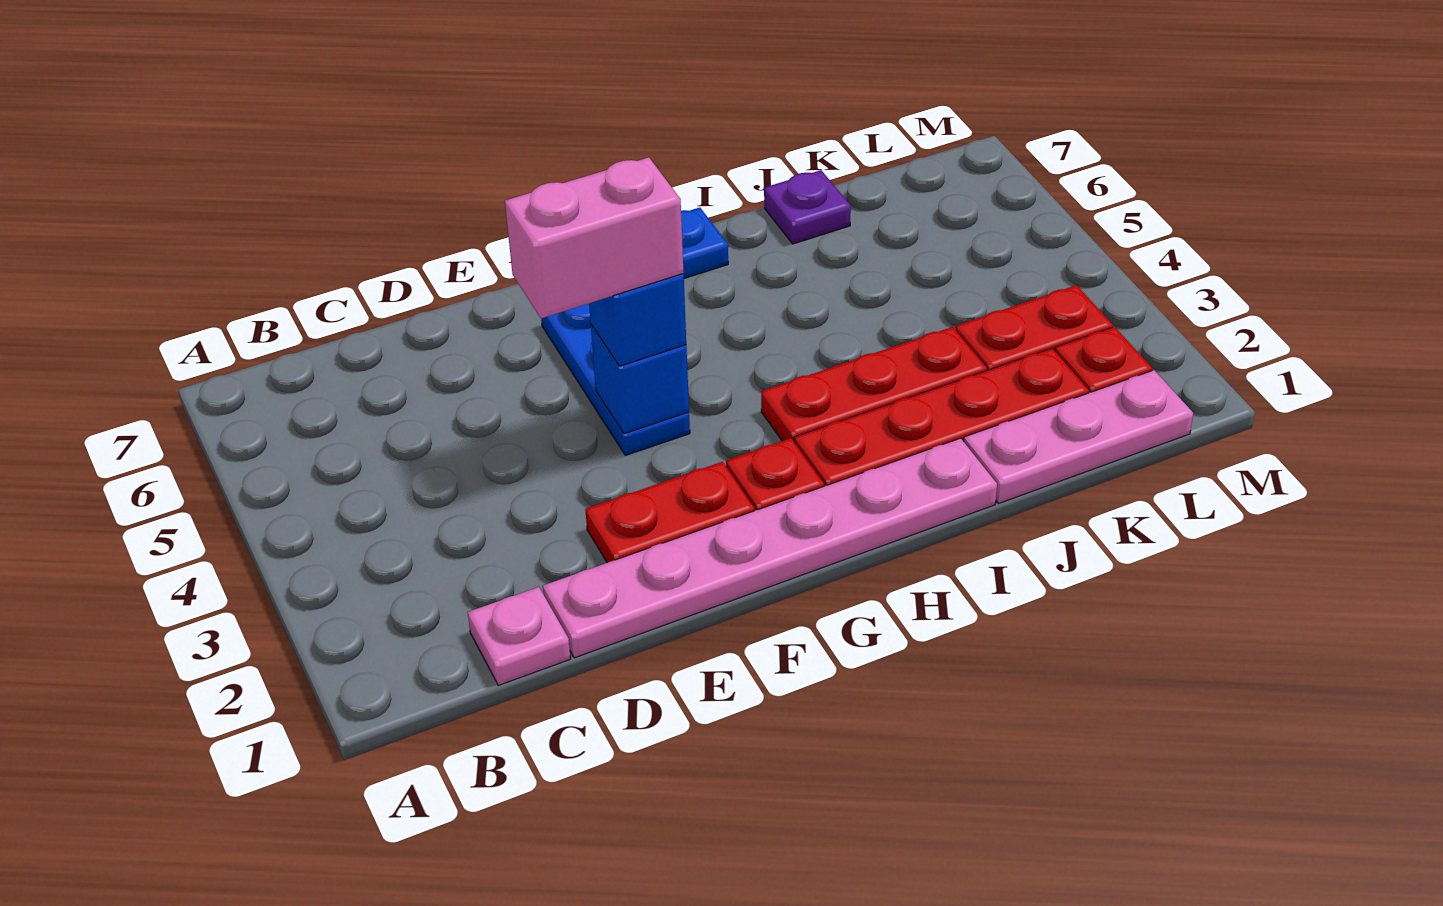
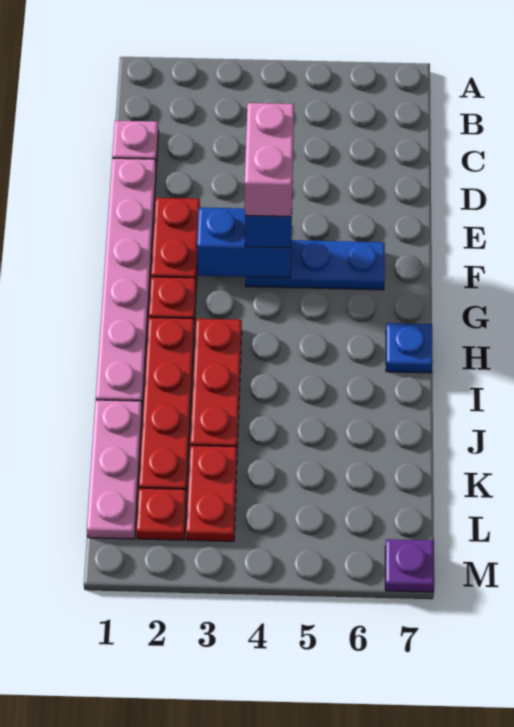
blue brick F4 level 2 -> blue brick F3:F4 level 2
purple plate J7 level 1 -> purple plate M7 level 1

